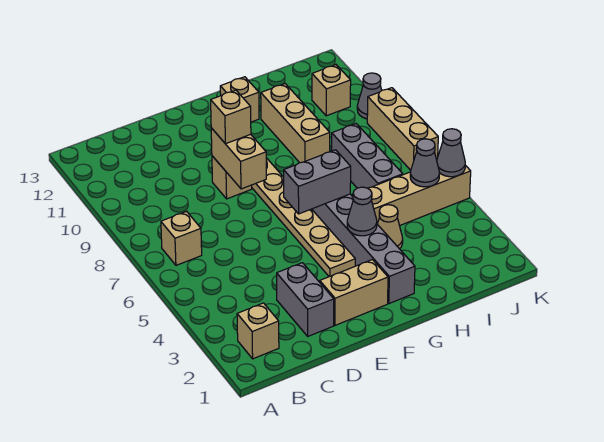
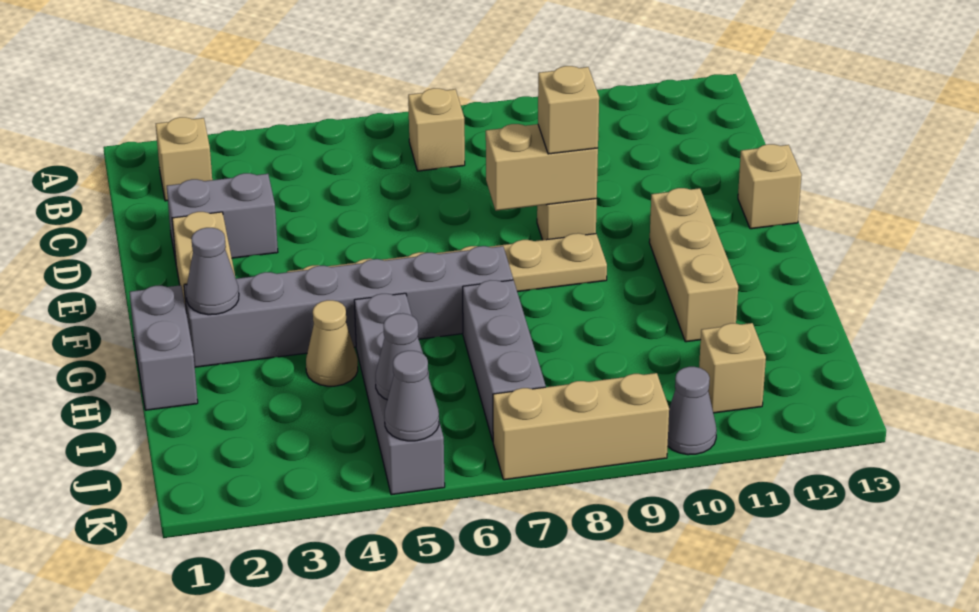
grey brick F6:G6 level 2 -> grey brick G1:H1 level 1
grey cone G4 level 2 -> grey cone G2 level 2
tan brick G12 level 1 -> tan brick E13 level 1
tan brick H5:K5 level 1 -> grey brick H5:K5 level 1
tan brick H9:H11 level 1 -> tan brick F11:H11 level 1
grey brick I6:I8 level 1 -> grey brick H7:J7 level 1

